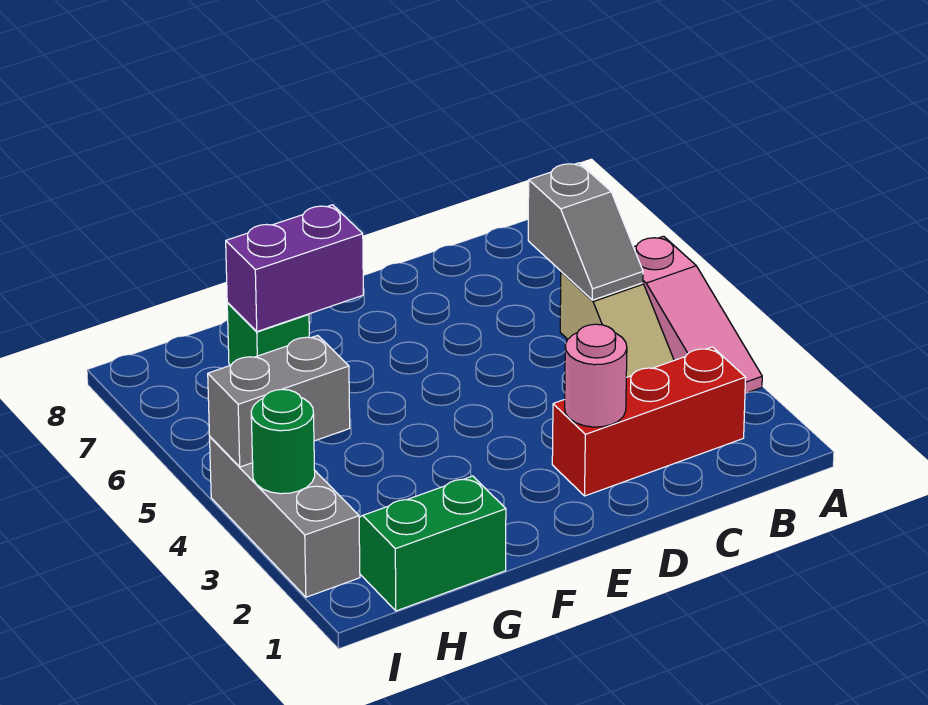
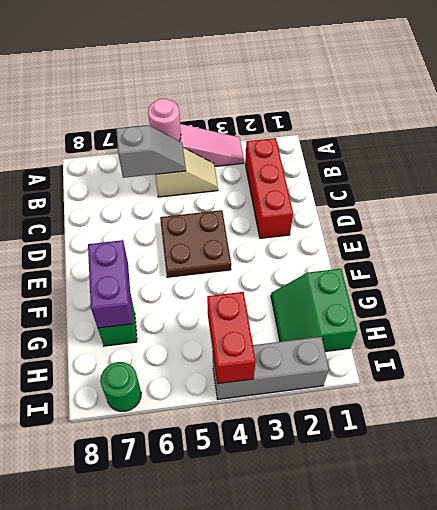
pink round brick D2 level 2 -> pink round brick A5 level 2
none -> brown plate D4:E5 level 1
grey brick H4:I4 level 2 -> red brick H4:I4 level 2
green round brick I3 level 2 -> green round brick I7 level 1

